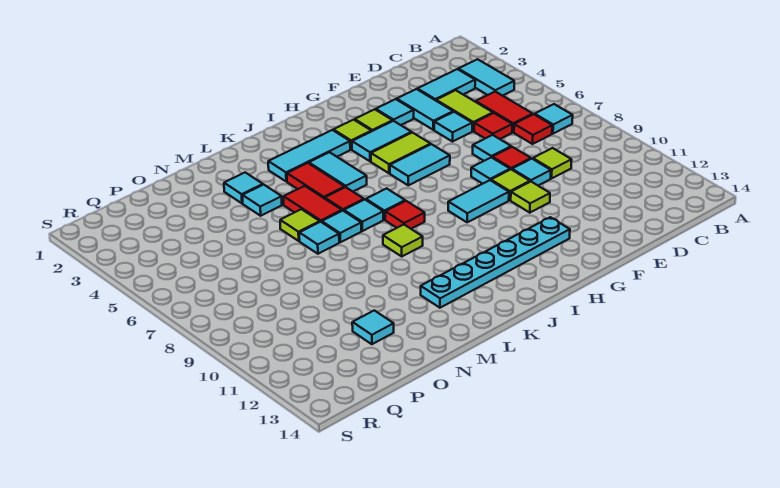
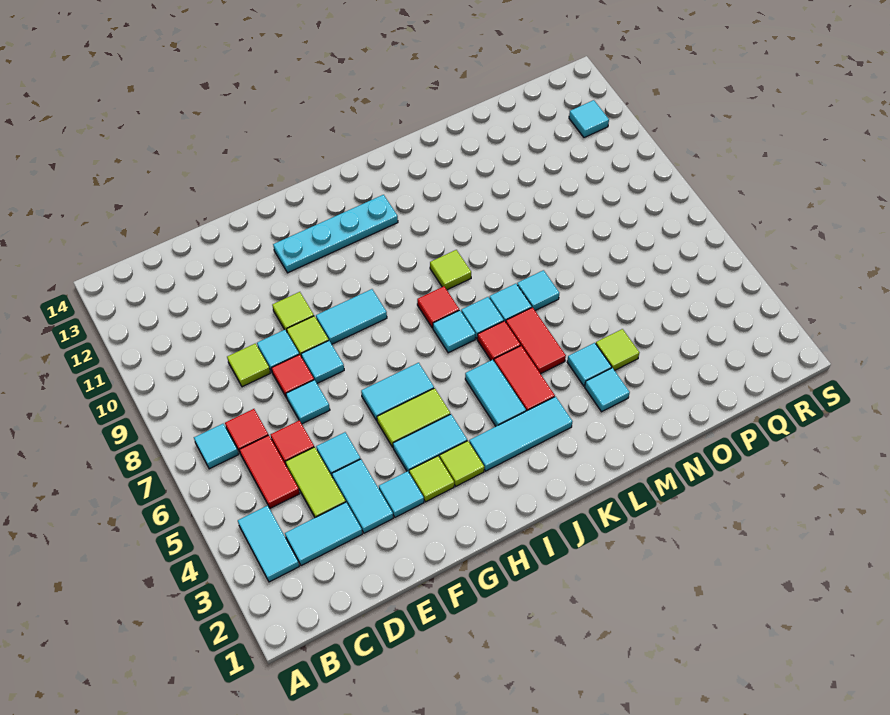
cyan plate G12:L12 level 1 -> cyan plate G12:J12 level 1
lime tile M6 level 1 -> lime tile N4 level 1
cyan tile O12 level 1 -> cyan tile R12 level 1

